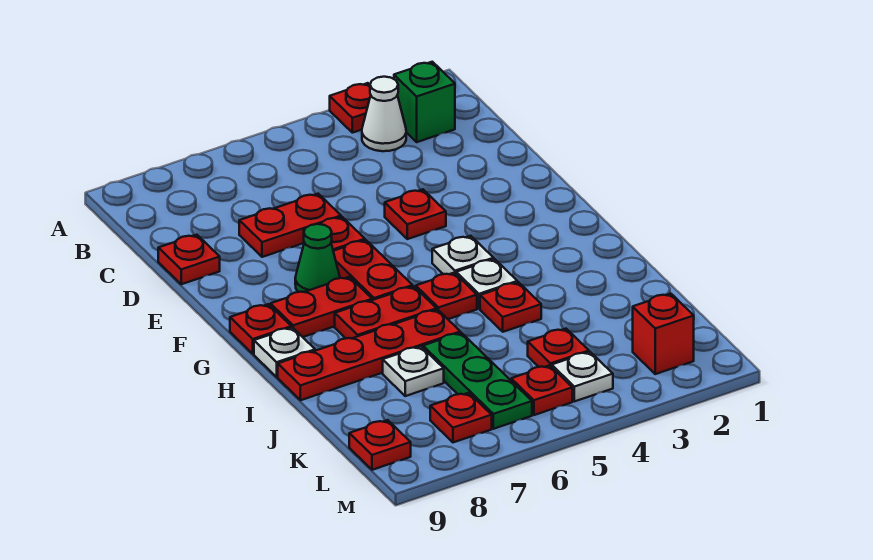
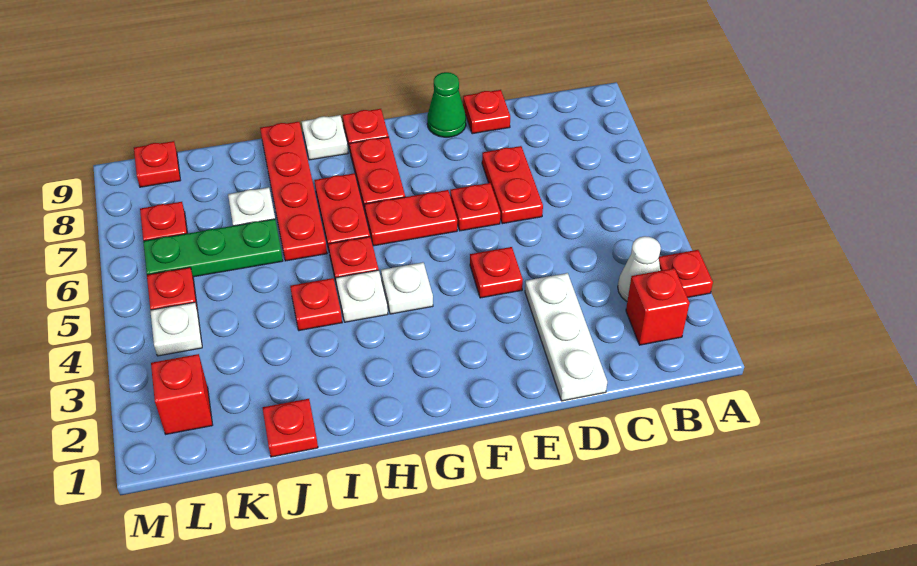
green brick B2 level 1 -> red brick B2 level 1
none -> white plate D1:D3 level 1
green cone F7 level 1 -> green cone E9 level 1
red plate K4 level 1 -> red plate J1 level 1

